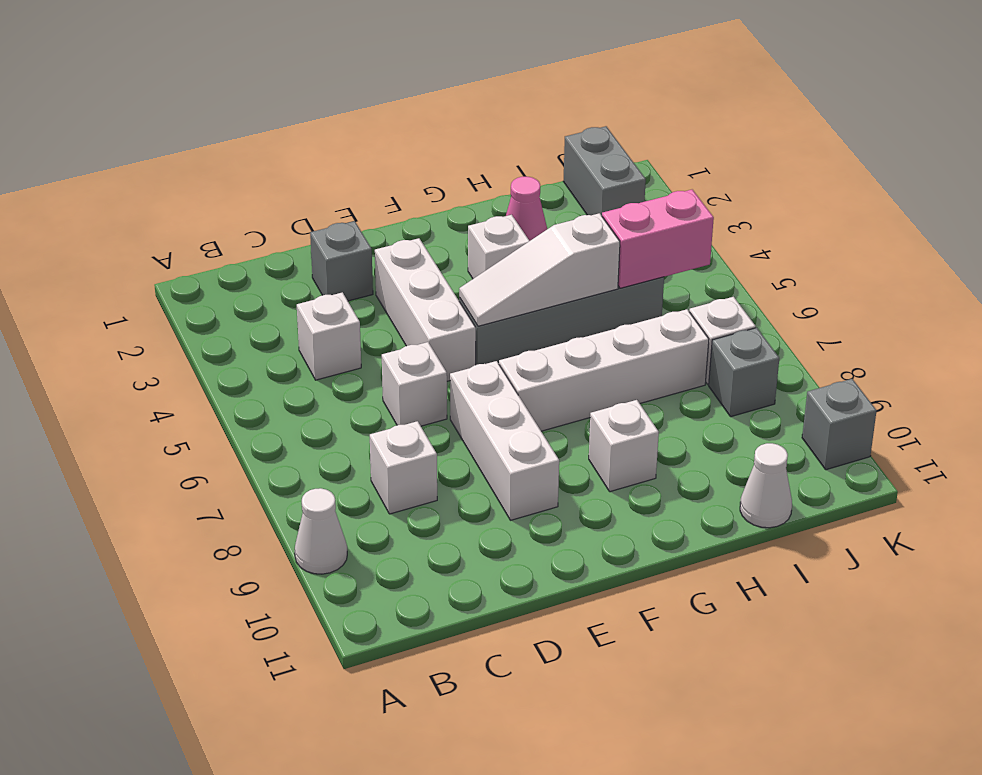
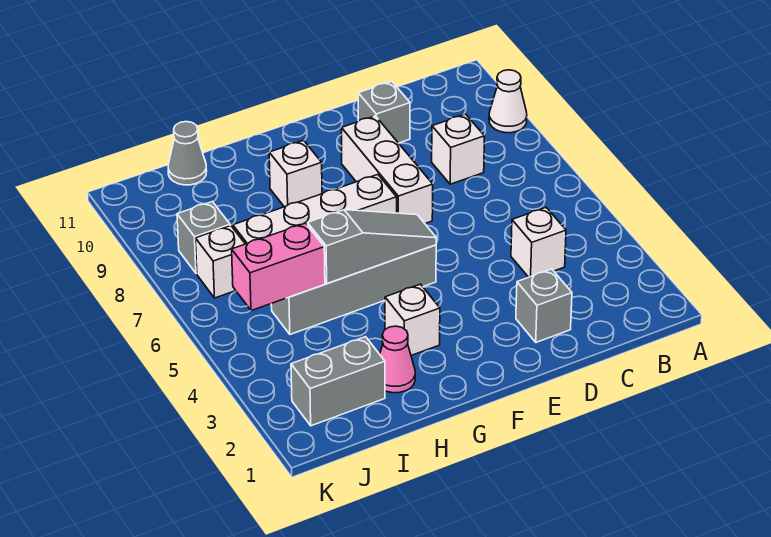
white brick D6 level 1 -> none
white brick E3:E5 level 1 -> none
white slope F5:H5 level 2 top H -> grey slope F5:H5 level 2 top H
white cone I11 level 1 -> grey cone I11 level 1
grey brick J1:J2 level 1 -> grey brick I2:J2 level 1
grey brick K10 level 1 -> grey brick D10 level 1

